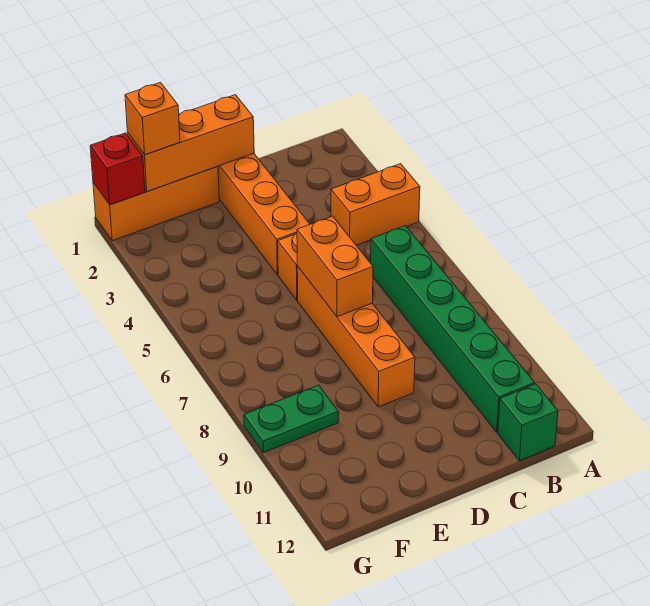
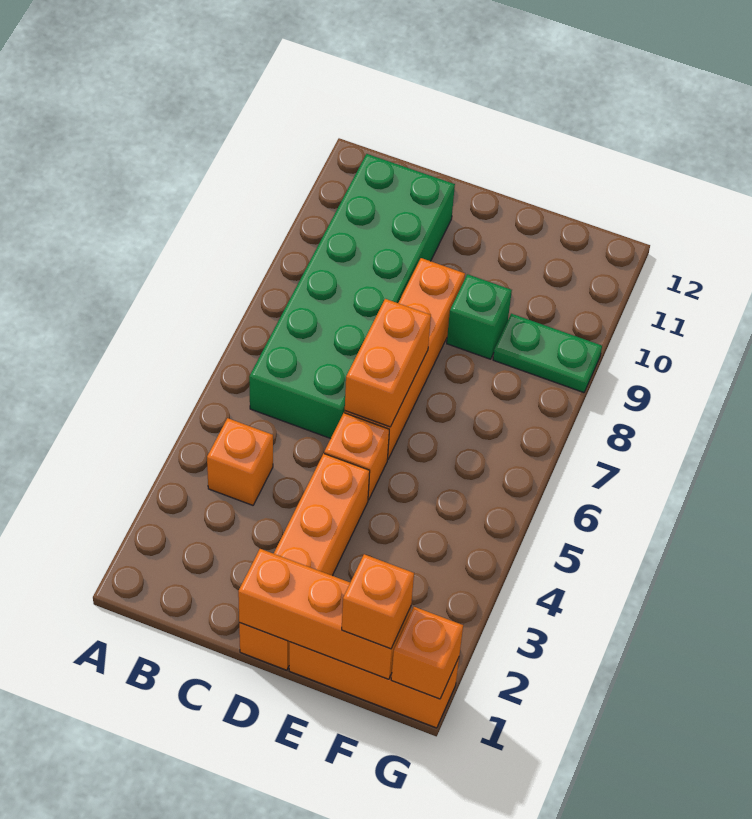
orange brick A4:B4 level 1 -> orange brick B4 level 1
green brick B6:B11 level 1 -> green brick B6:C11 level 1
green brick B12 level 1 -> green brick E9 level 1
red brick G1 level 2 -> orange brick G1 level 2

